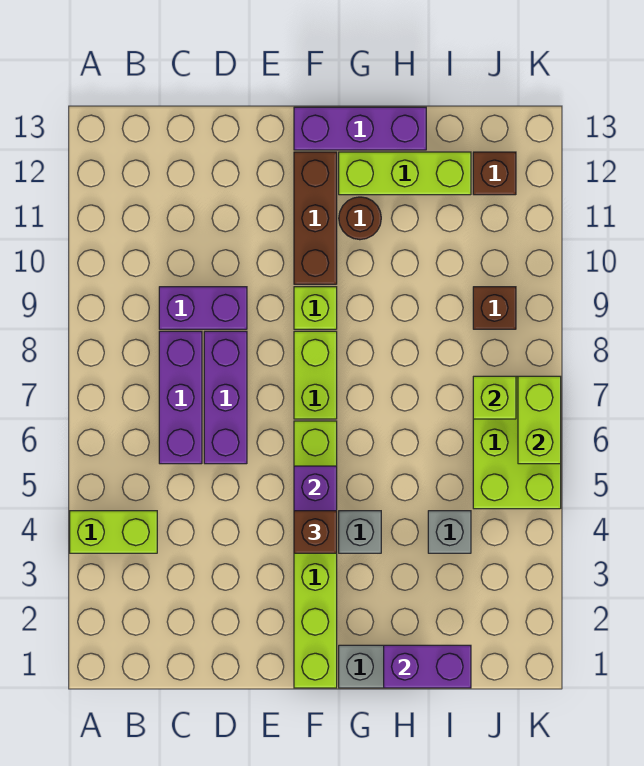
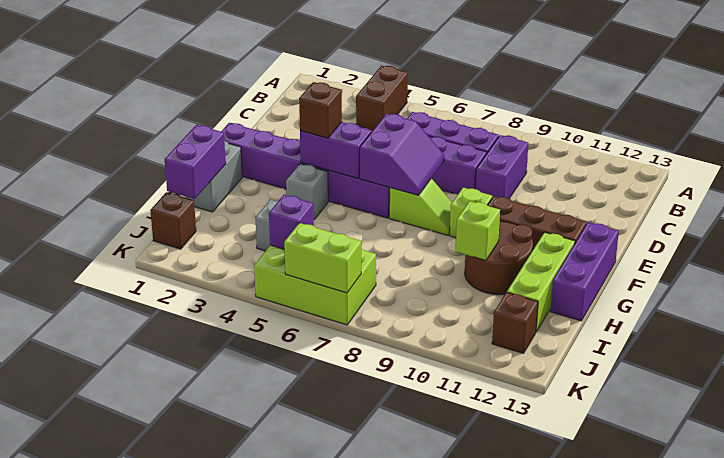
lime brick A4:B4 level 1 -> brown brick A4:B4 level 1
none -> purple slope E6:F7 level 2 top 6
lime brick F1:F6 level 1 -> purple brick F1:F6 level 1
lime brick F7:F8 level 1 -> lime slope F7:F8 level 1 top 7
brown round brick G11 level 1 -> brown round brick G10:H11 level 1
none -> purple brick J5 level 2
lime brick J7 level 2 -> lime brick H10 level 2
brown brick J9 level 1 -> brown brick J1 level 1

